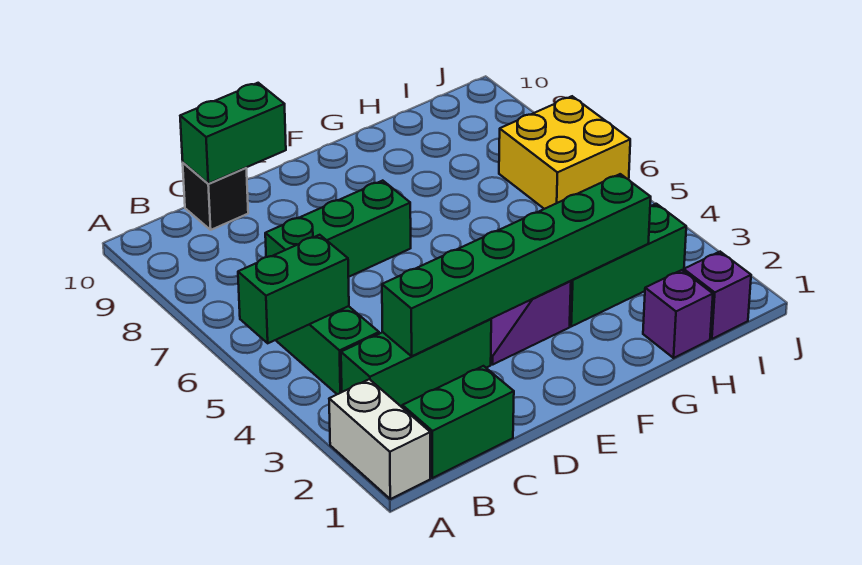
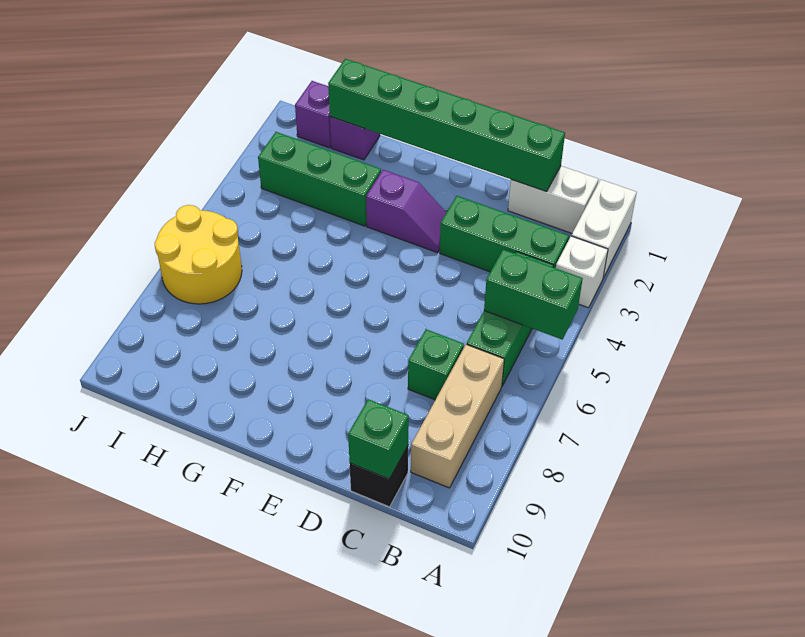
none -> white brick A3 level 1
green brick B1:C1 level 1 -> white brick B1:C1 level 1
none -> tan brick B7:B9 level 1
green brick C3:H3 level 2 -> green brick C1:H1 level 2
green brick C7:E7 level 1 -> green brick C7 level 1
green brick C10:D10 level 2 -> green brick C10 level 2
yellow brick I6:J7 level 1 -> yellow round brick I6:J7 level 1

